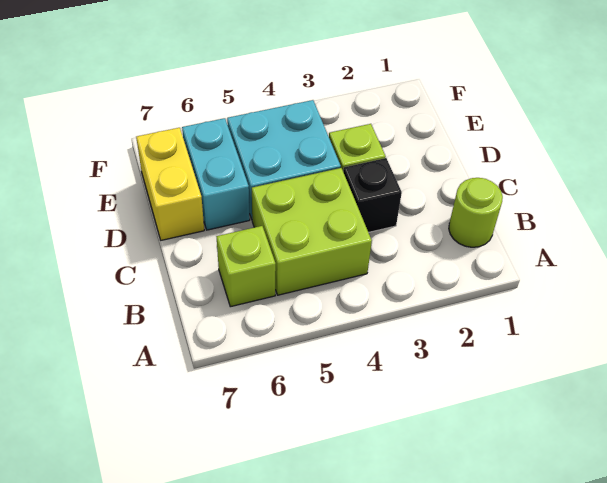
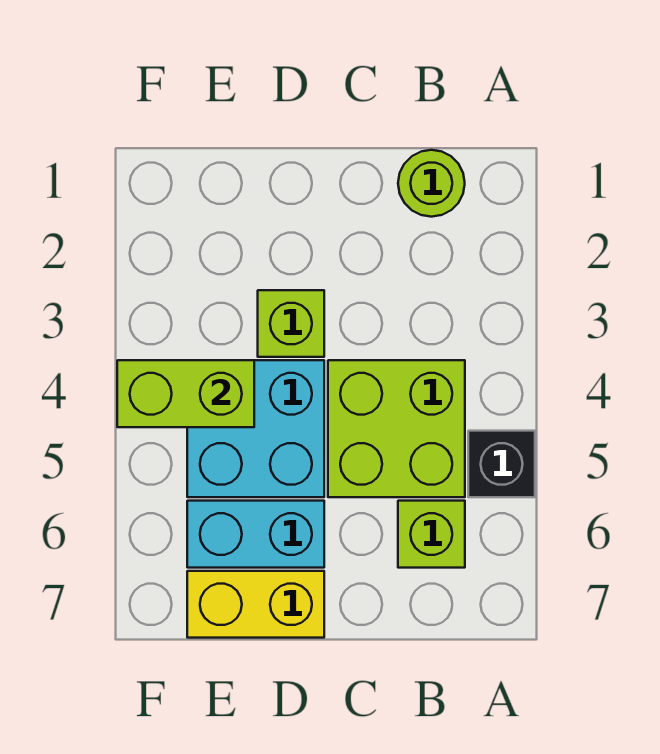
black brick C3 level 1 -> black brick A5 level 1
none -> lime brick E4:F4 level 2

